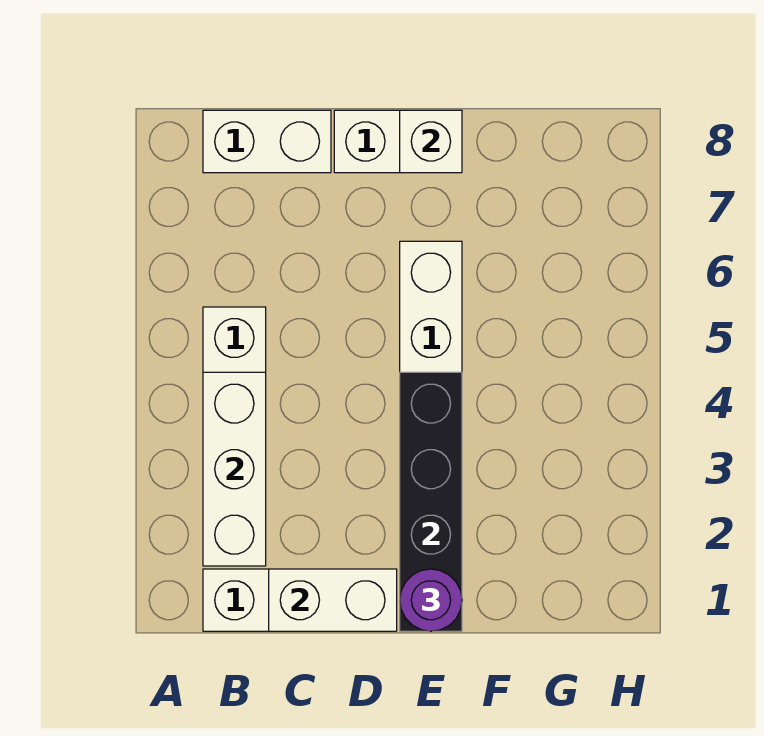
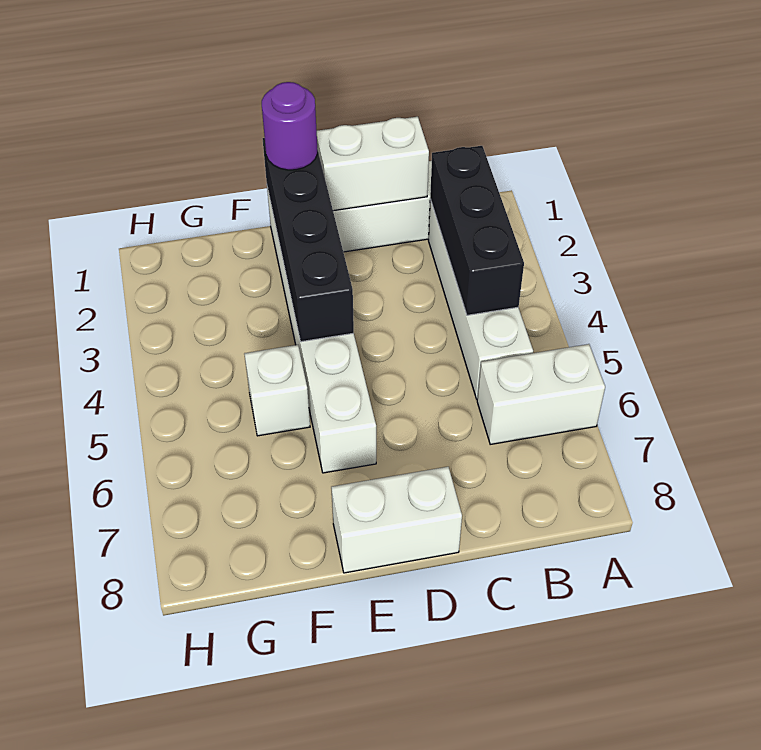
white brick B2:B4 level 2 -> black brick B2:B4 level 2
white brick B8:C8 level 1 -> white brick A6:B6 level 1
white brick E8 level 2 -> white brick F5 level 1

